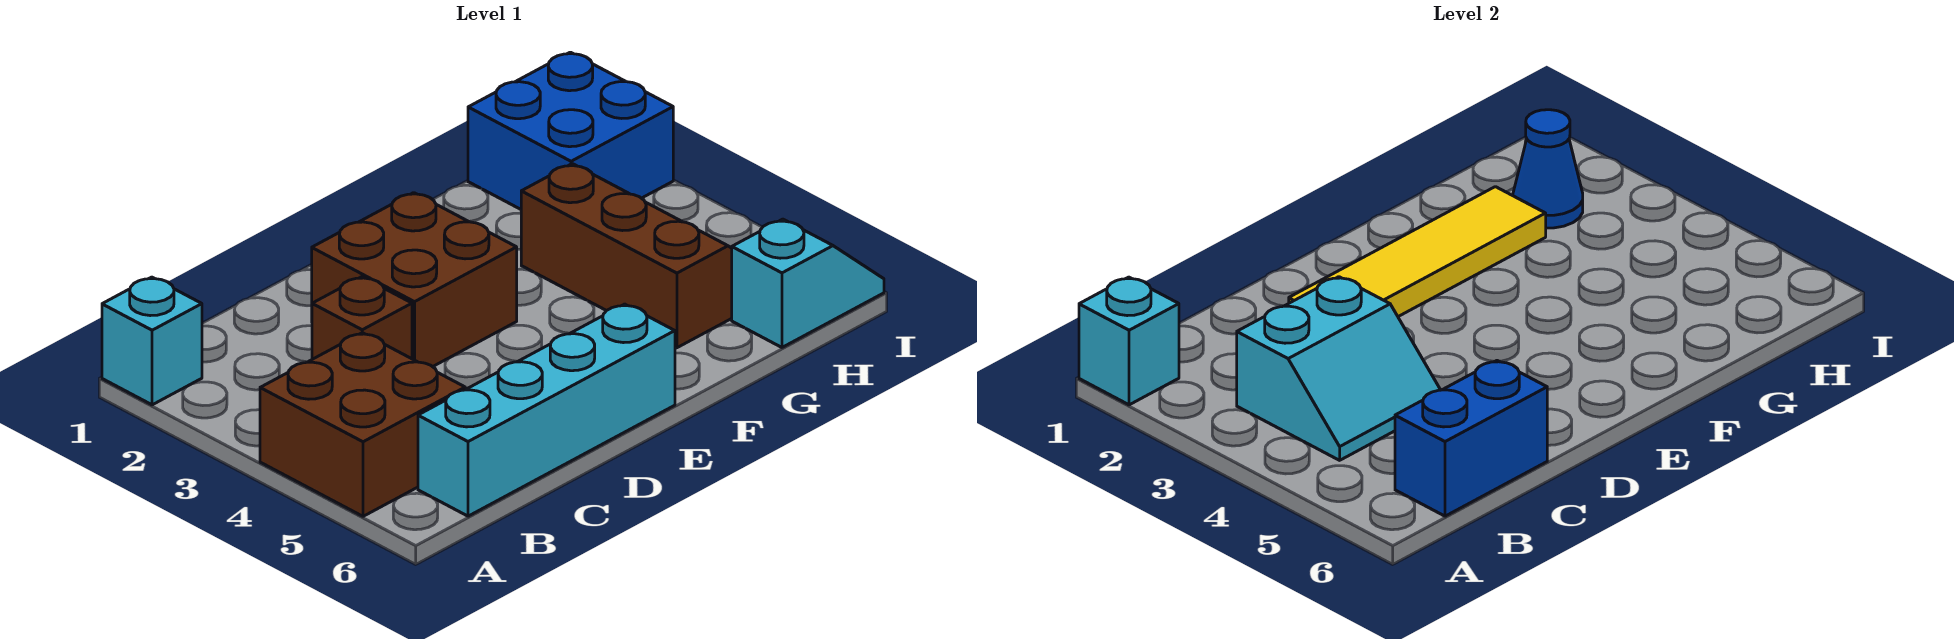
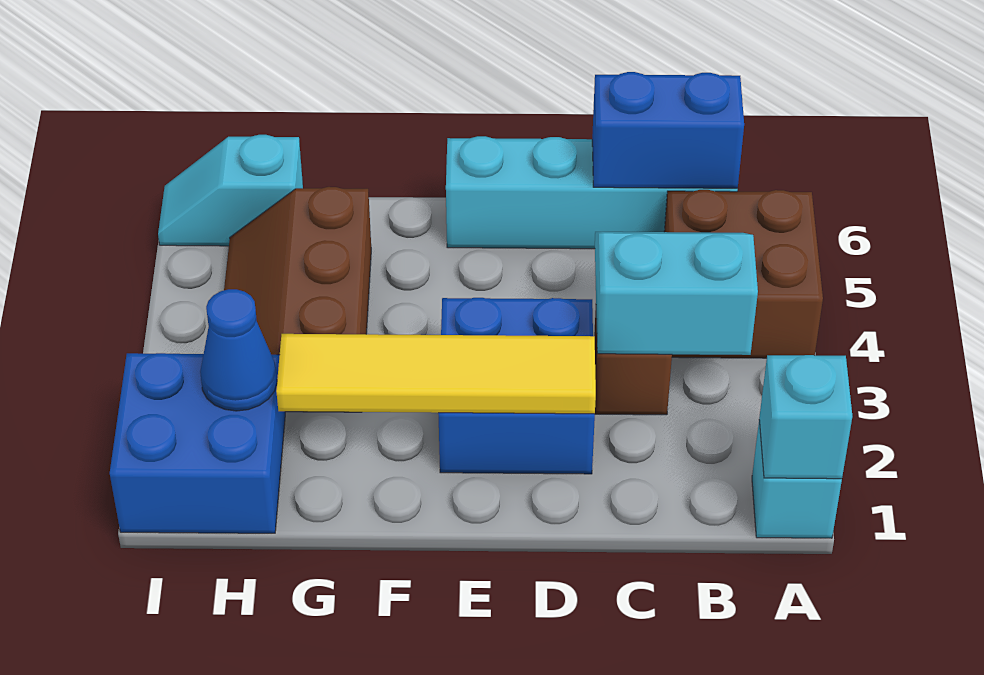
brown brick D2:E3 level 1 -> blue brick D2:E3 level 1

